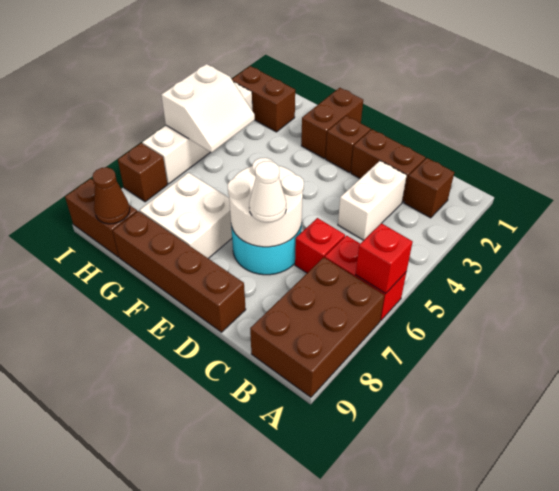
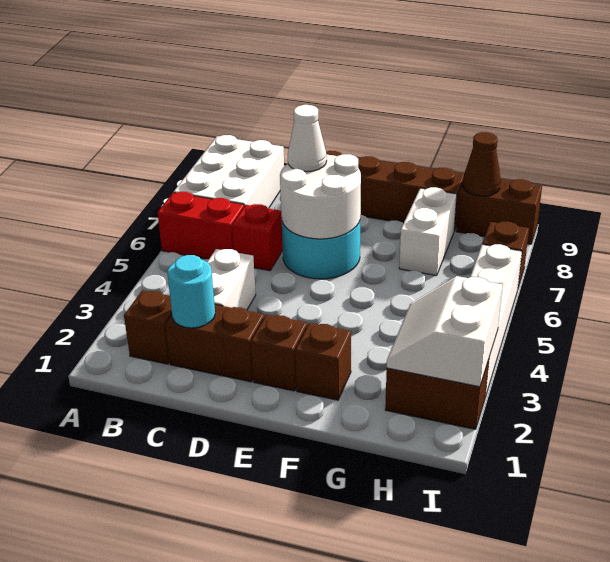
red brick A6 level 2 -> none
brown brick A7:B9 level 1 -> white brick A7:B9 level 1
none -> cyan round brick C2 level 2
brown brick F1:F2 level 1 -> brown brick F2 level 1
white brick F7:G8 level 1 -> white brick G7:G8 level 1
white slope H4:I5 level 2 top I -> white slope H2:I3 level 2 top I

